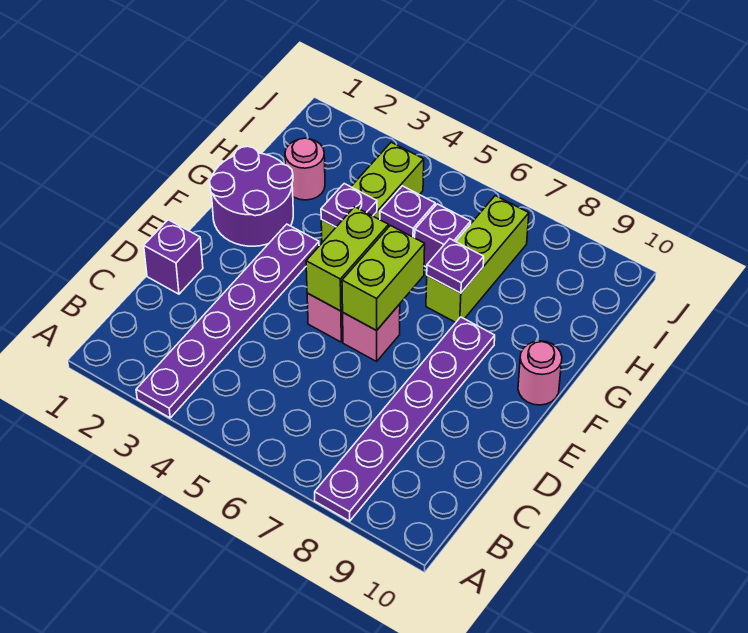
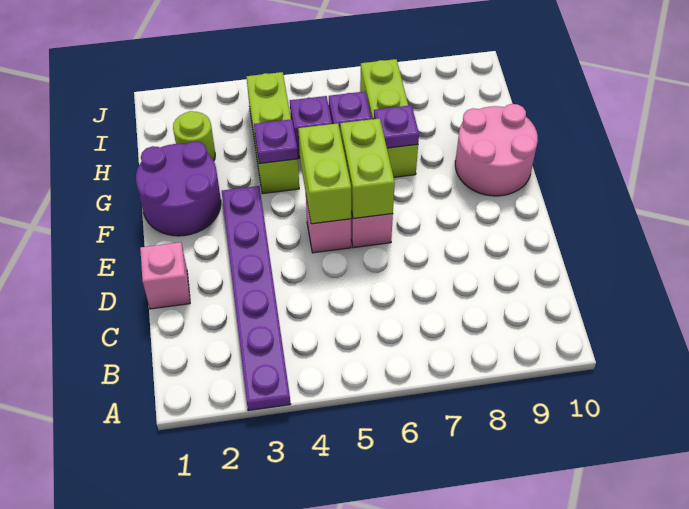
purple plate A8:F8 level 1 -> none
purple brick D1 level 1 -> pink brick D1 level 1
pink round brick F10 level 1 -> pink round brick F9:G10 level 1
pink round brick H2 level 1 -> lime round brick H2 level 1

